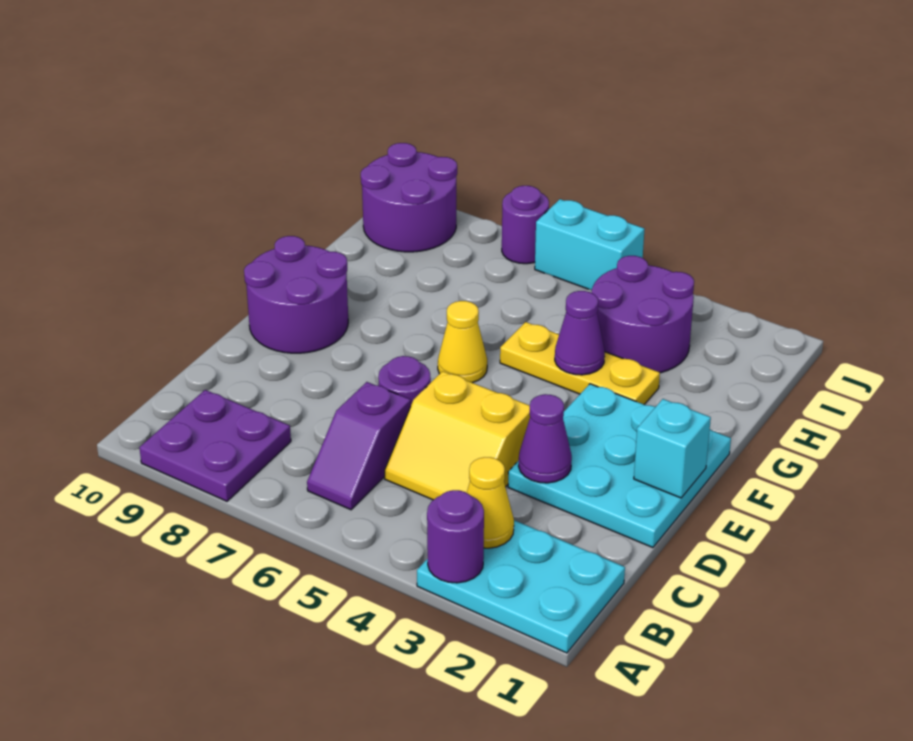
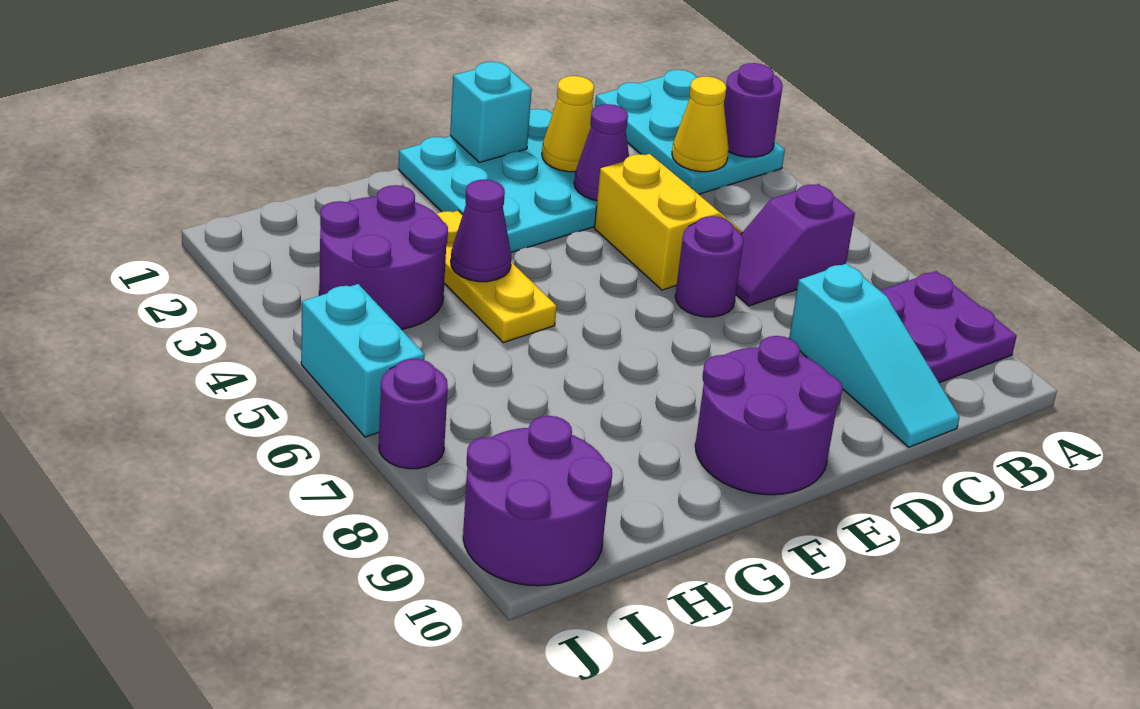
purple slope B6:C6 level 1 top C -> purple slope B6:C6 level 1 top B
none -> cyan slope C8:C10 level 1 top 8
yellow cone F6 level 1 -> yellow cone D2 level 2

